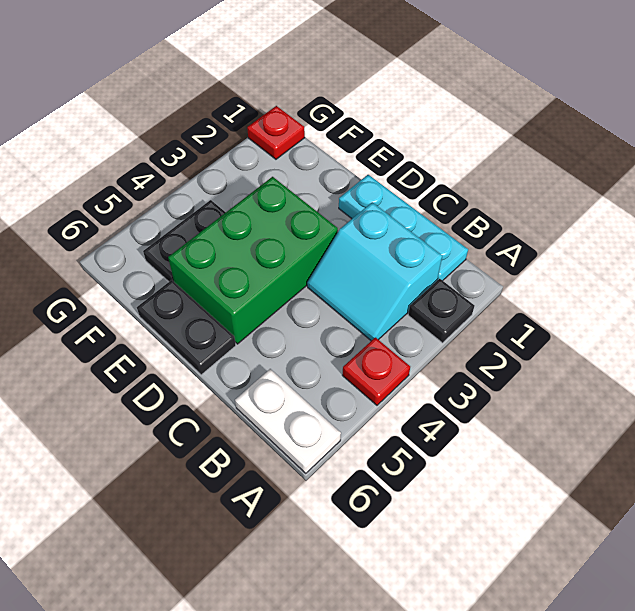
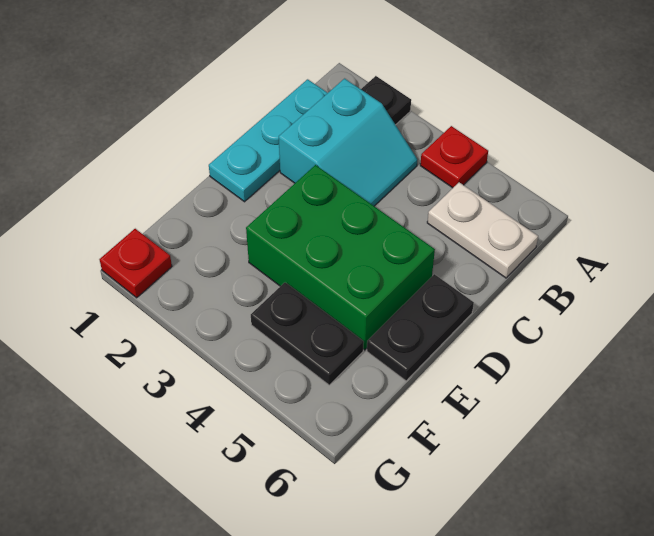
white plate A6:B6 level 1 -> white plate B5:B6 level 1

